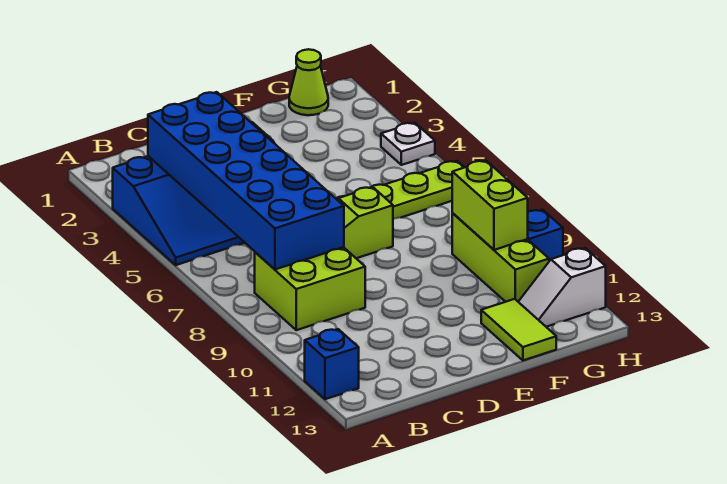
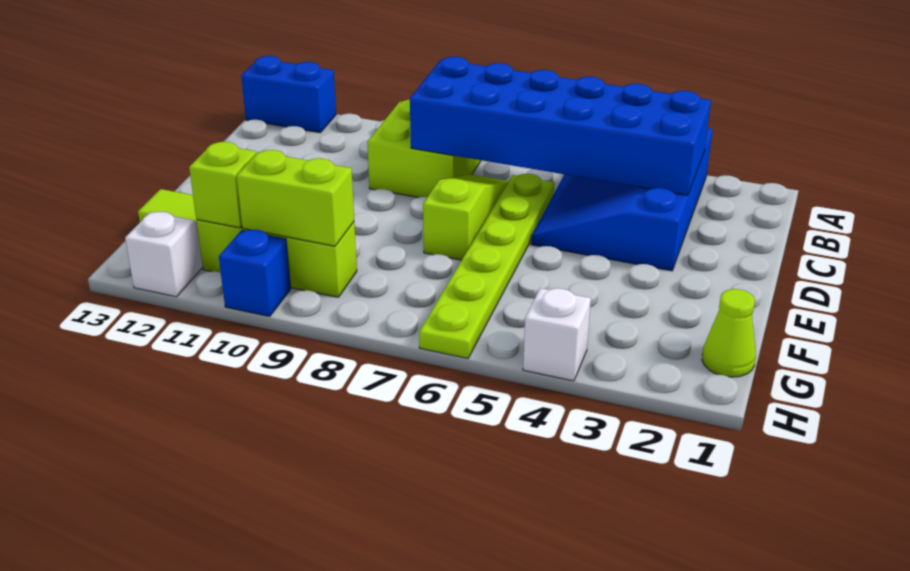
blue brick A12 level 1 -> blue brick A12:A13 level 1
none -> lime brick G11 level 2
white plate H4 level 1 -> white brick H4 level 1

